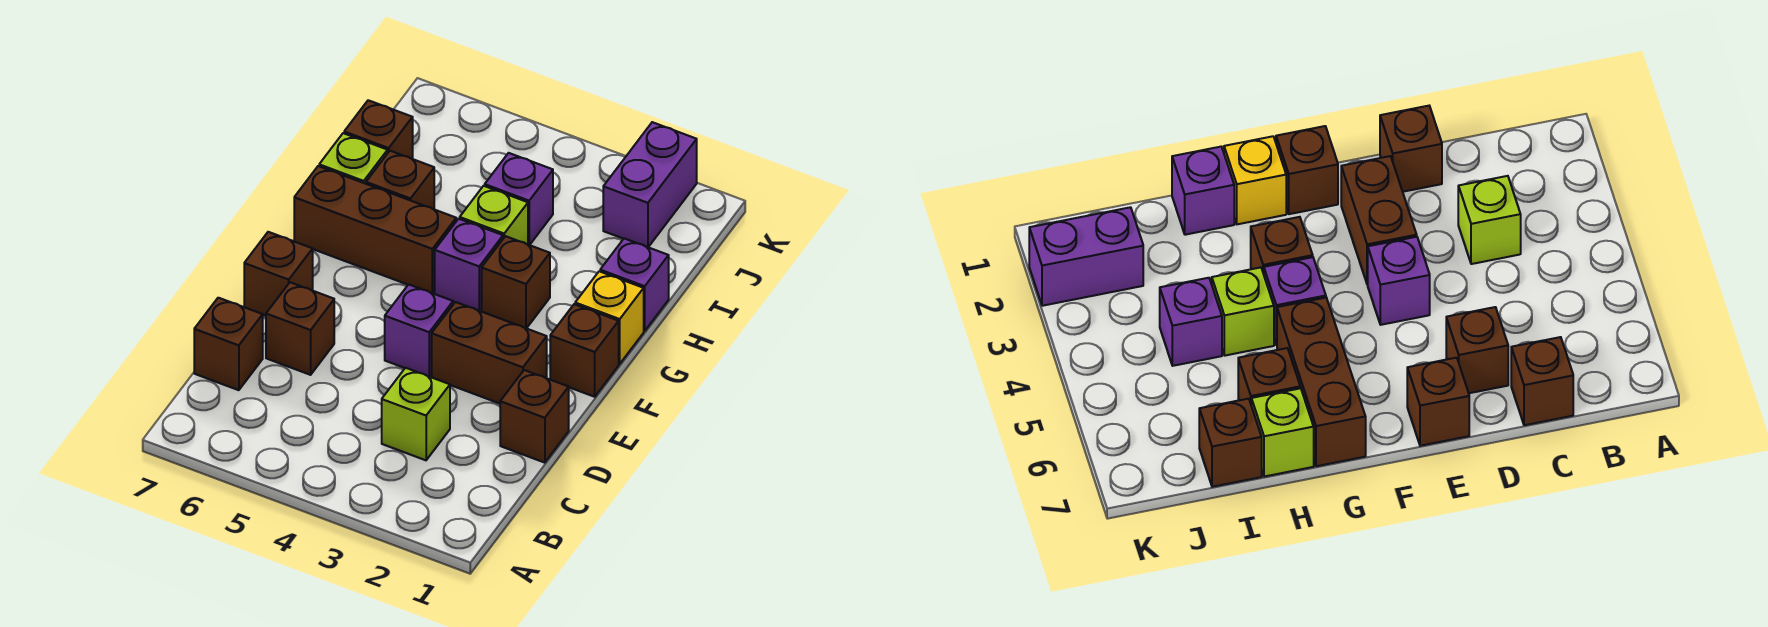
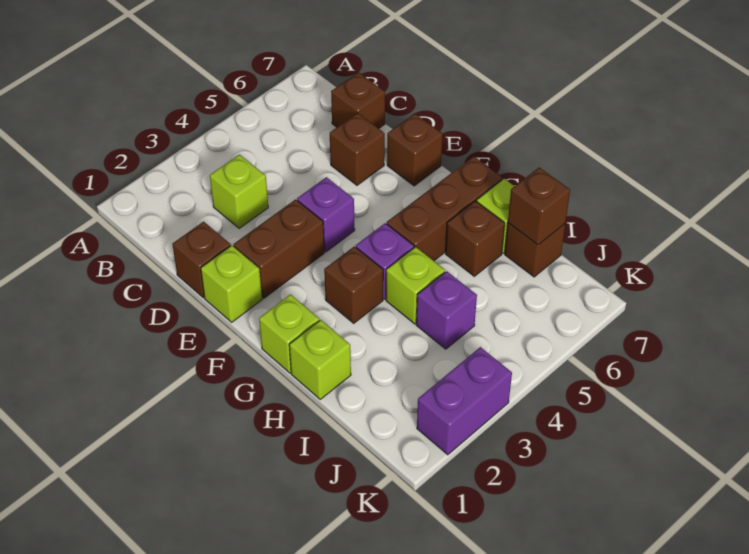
none -> lime brick E1 level 1
brown brick F1 level 1 -> brown brick I7 level 2
yellow brick G1 level 1 -> lime brick G1 level 1
purple brick H1 level 1 -> lime brick H1 level 1
purple brick J2:K2 level 1 -> purple brick K2:K3 level 1

